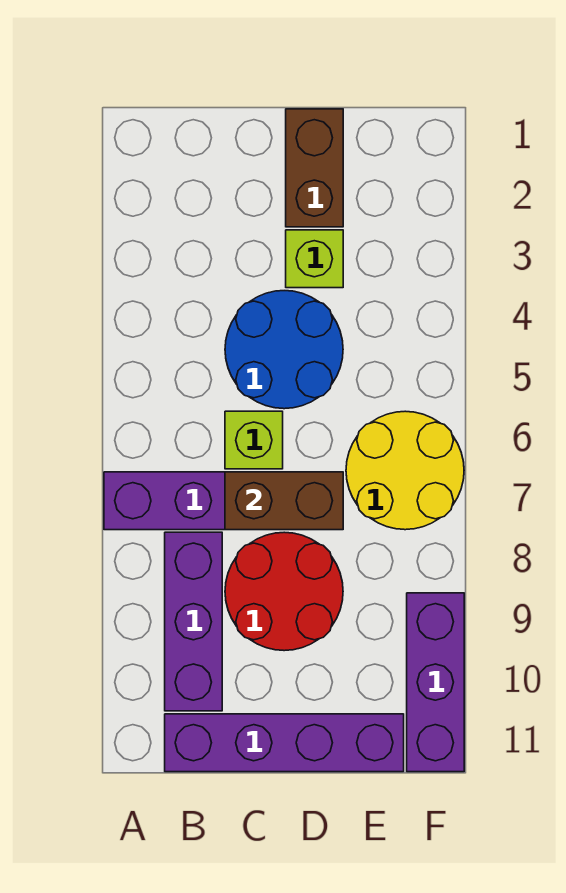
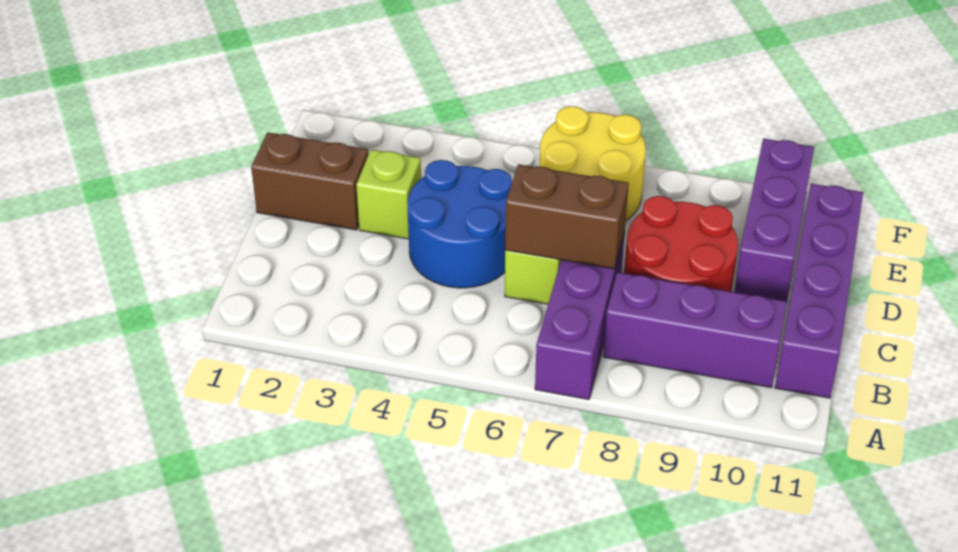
brown brick C7:D7 level 2 -> brown brick C6:C7 level 2
purple brick F9:F11 level 1 -> purple brick D10:F10 level 1

